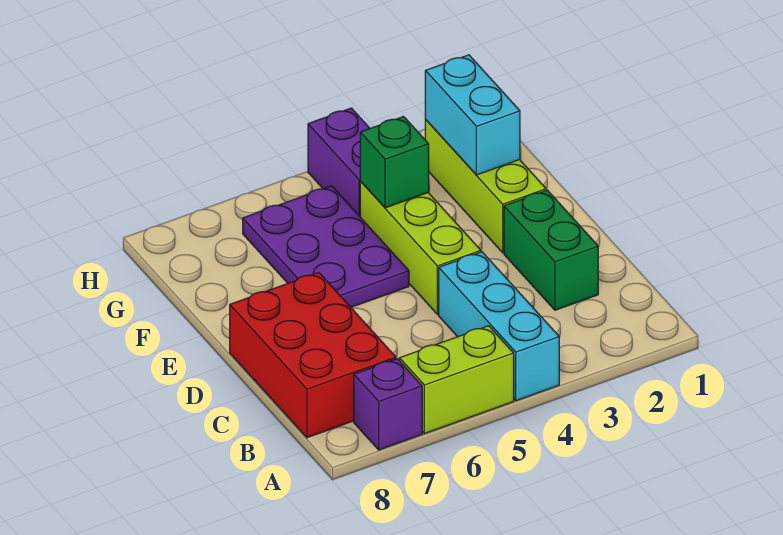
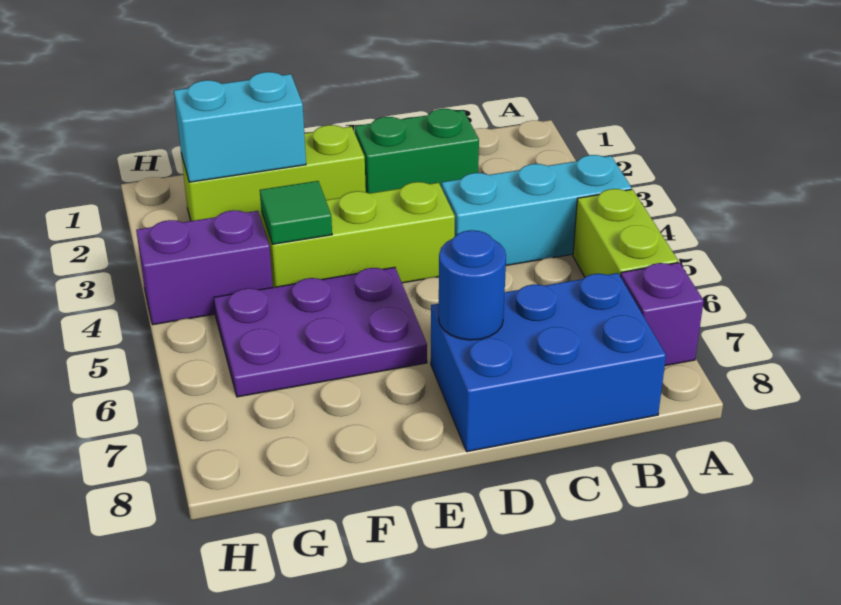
red brick B7:D8 level 1 -> blue brick B7:D8 level 1
none -> blue round brick D7 level 2
green brick F4 level 2 -> green tile F4 level 2

